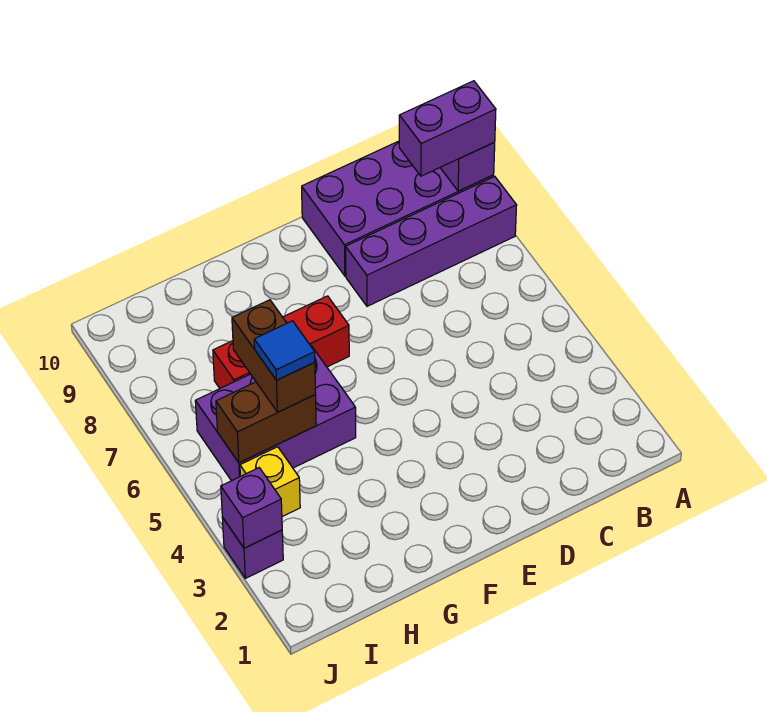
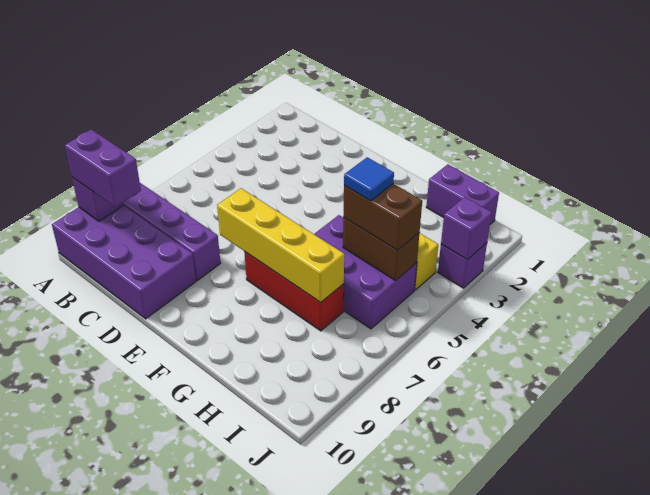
none -> yellow brick E7:H7 level 2
none -> purple brick H1:I1 level 1
brown brick H5:H6 level 3 -> brown brick H5:I5 level 3

